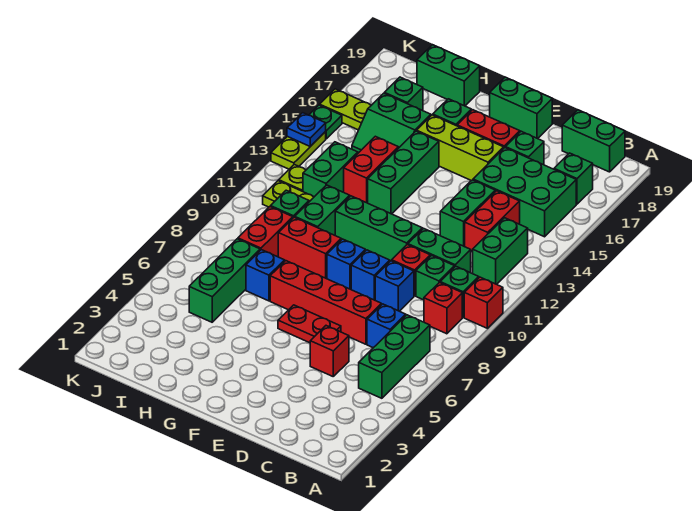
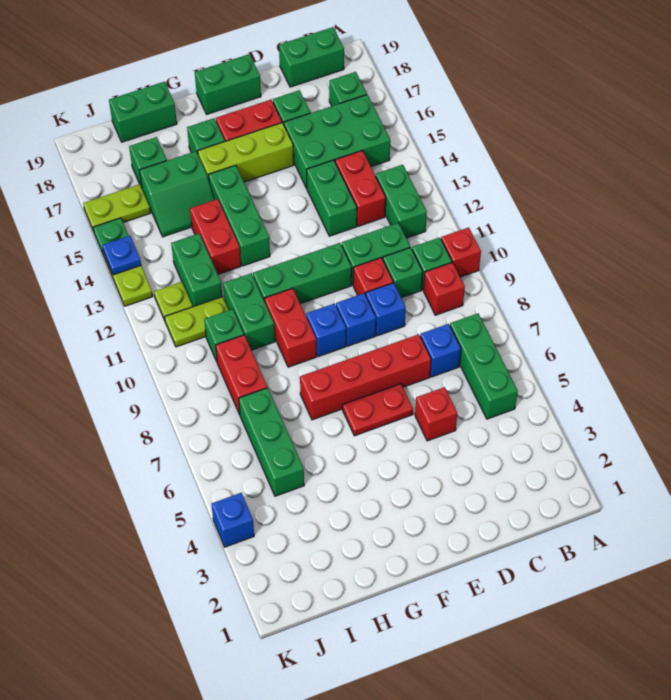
red brick G9:H9 level 1 -> red brick G9:G10 level 1
blue brick H7 level 1 -> blue brick K4 level 1

